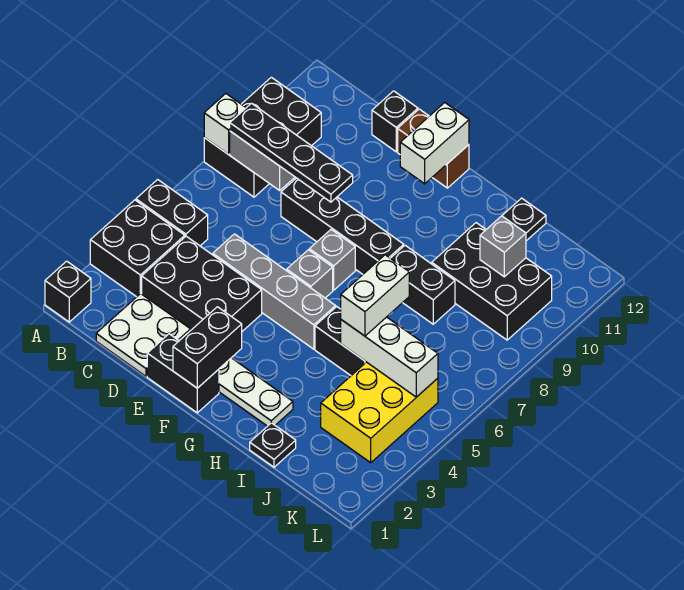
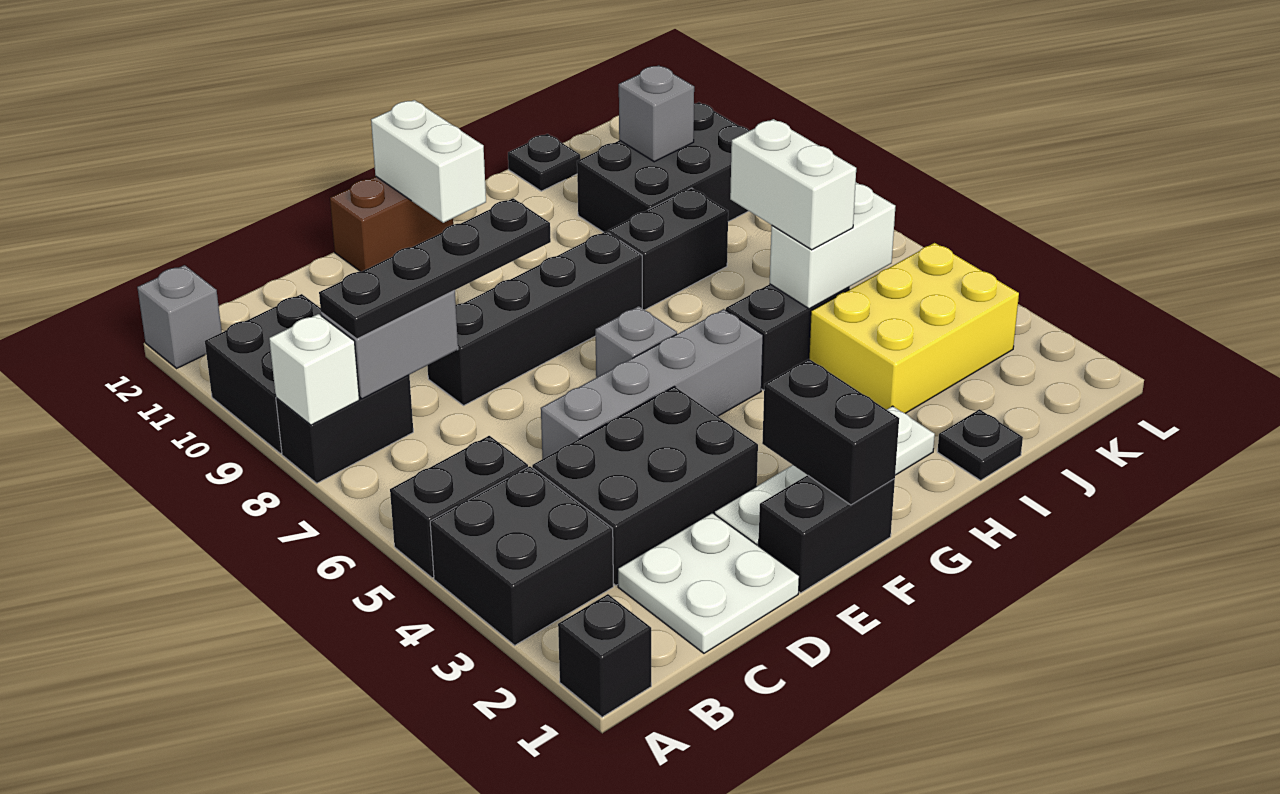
black brick D12 level 1 -> none
grey brick F7 level 1 -> grey brick A12 level 1
white brick I5:K5 level 2 -> white brick I5:J5 level 2
yellow brick J3:K5 level 1 -> yellow brick I3:K4 level 1

